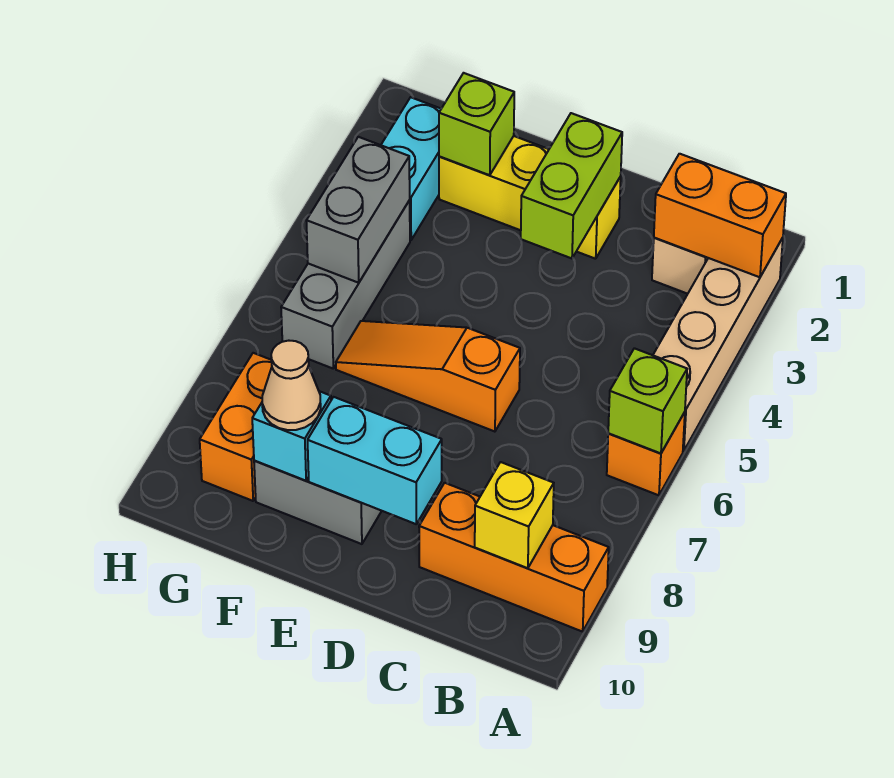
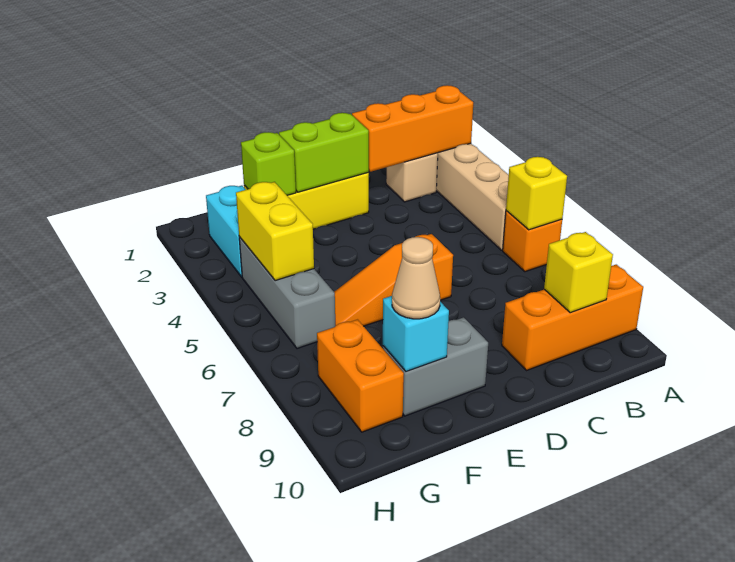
orange brick A2:B2 level 2 -> orange brick A2:C2 level 2
lime brick A6 level 2 -> yellow brick A6 level 2
lime brick D2:D3 level 2 -> lime brick D2:E2 level 2
cyan brick D9:E9 level 2 -> none
grey brick G4:G5 level 2 -> yellow brick G4:G5 level 2

